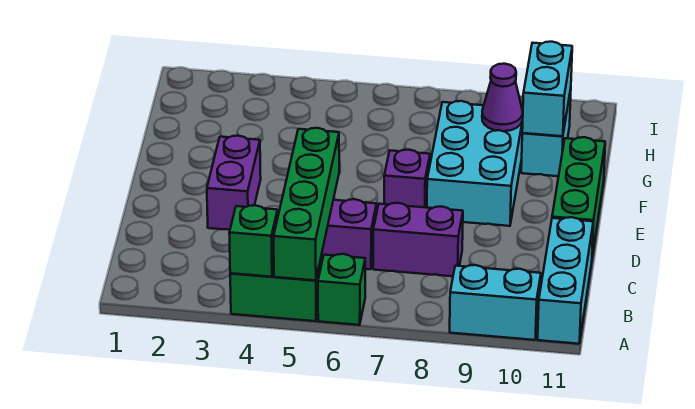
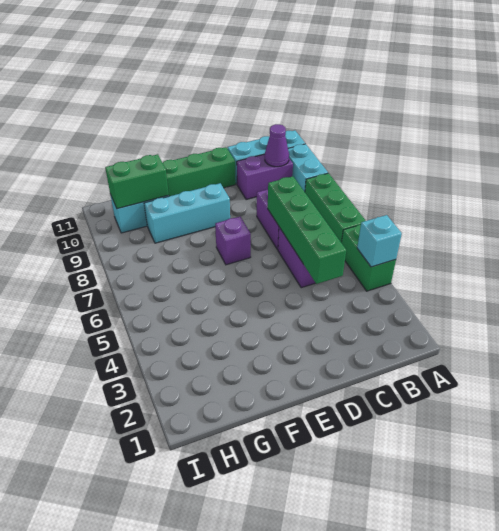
green brick A4 level 2 -> cyan brick A4 level 2
green brick A5:D5 level 2 -> green brick C4:C7 level 2
green brick A6 level 1 -> green brick A6:A8 level 1
purple brick D3:E3 level 1 -> purple brick B10:C10 level 1
cyan brick E8:G9 level 1 -> cyan brick E9:G9 level 1
purple cone G9 level 2 -> purple cone B10 level 2
cyan brick G10:H10 level 2 -> green brick G10:H10 level 2

